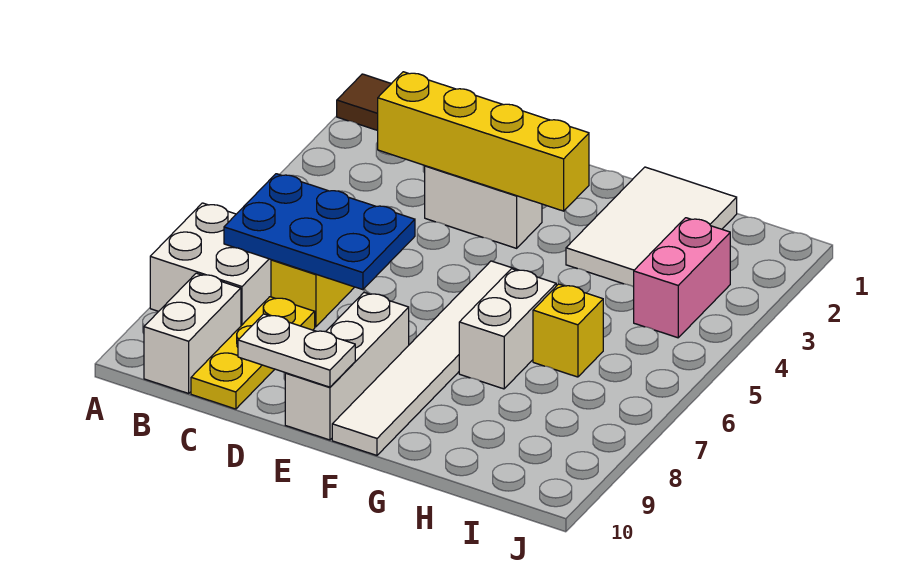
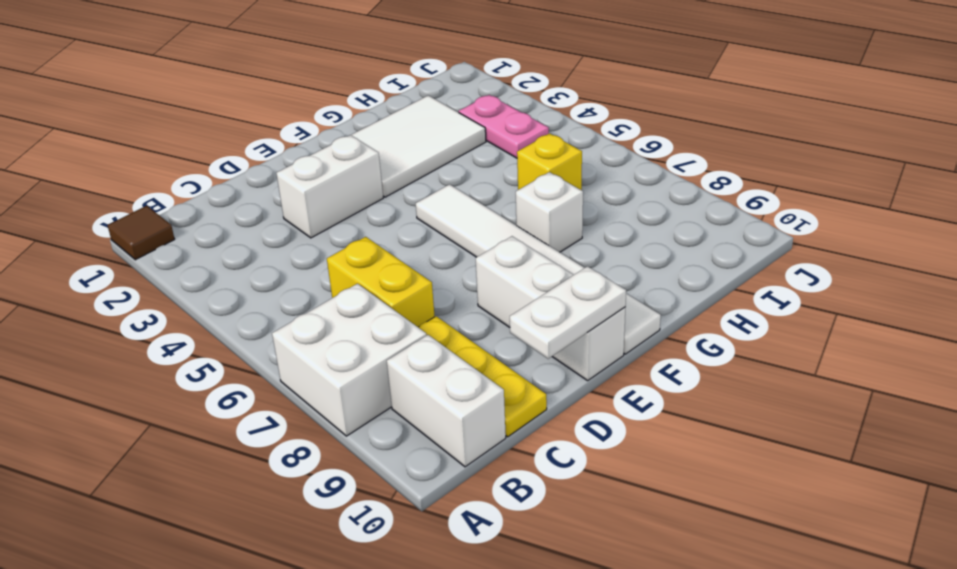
blue plate B6:D7 level 2 -> none
yellow brick C3:F3 level 2 -> none
white tile G1:H3 level 1 -> white tile F2:H3 level 1
white brick G6:G7 level 1 -> white brick G7 level 1
pink brick I3:I4 level 1 -> pink plate I3:I4 level 1

